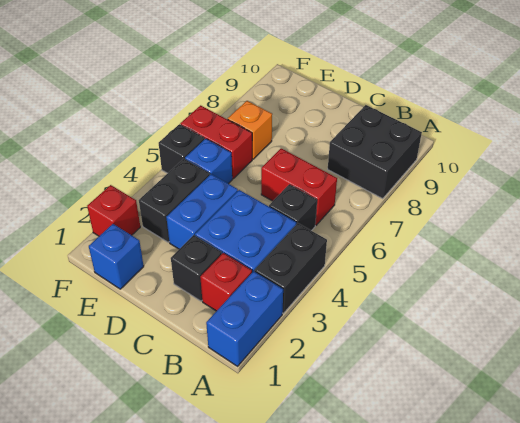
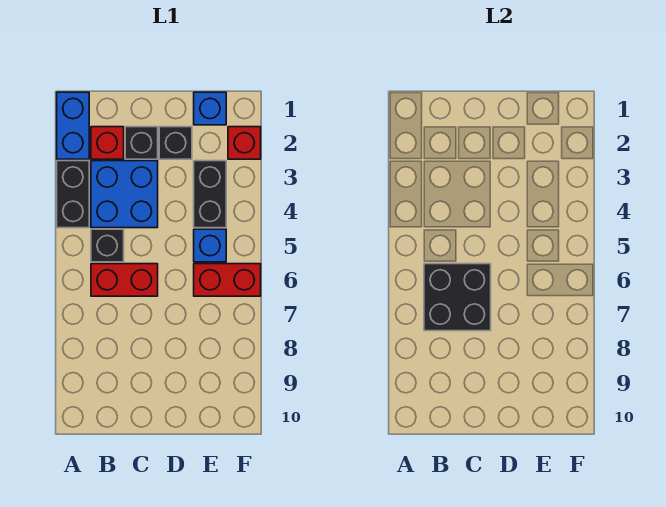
black brick A8:B9 level 1 -> black brick B6:C7 level 2
blue brick D3:D4 level 1 -> none
orange brick E7 level 1 -> none
black brick F5 level 1 -> black brick D2 level 1

